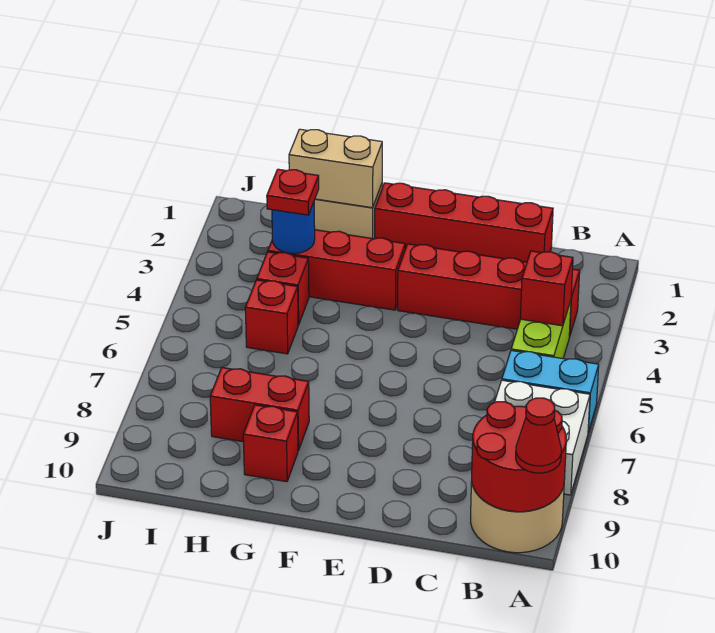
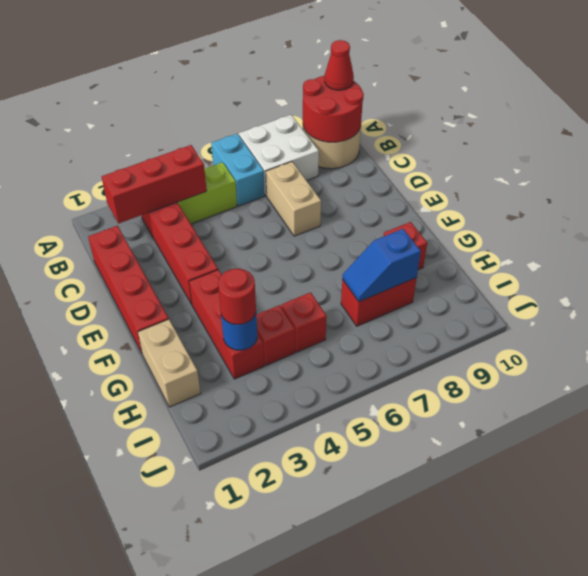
red brick B4 level 2 -> red brick B2:B4 level 2
tan brick G1:H1 level 2 -> tan brick C7:D7 level 1
red brick G8:H8 level 1 -> red brick H7:H8 level 1
red plate H3 level 3 -> red round brick H3 level 3
none -> blue slope H7:H8 level 2 top 8

